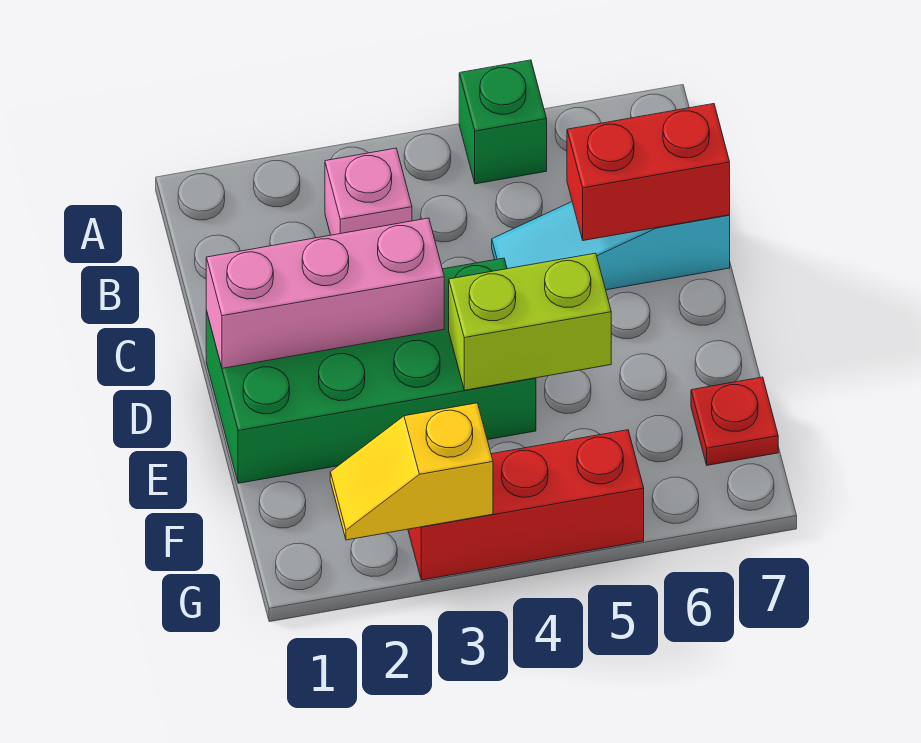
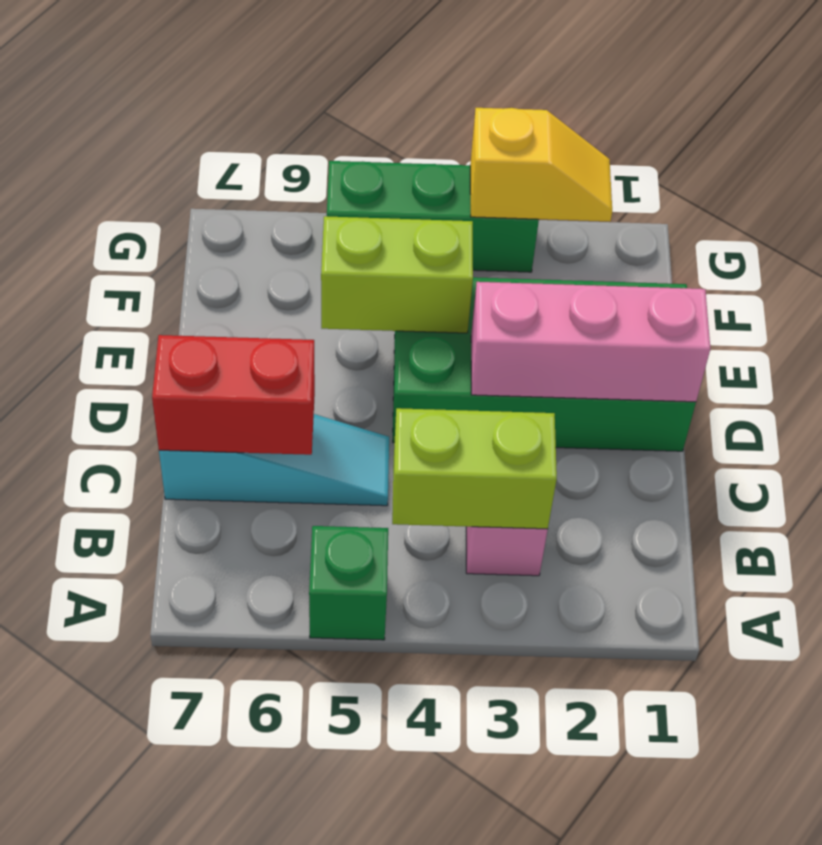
none -> lime brick B3:B4 level 2
red plate F7 level 1 -> none
red brick G3:G5 level 1 -> green brick G3:G5 level 1

